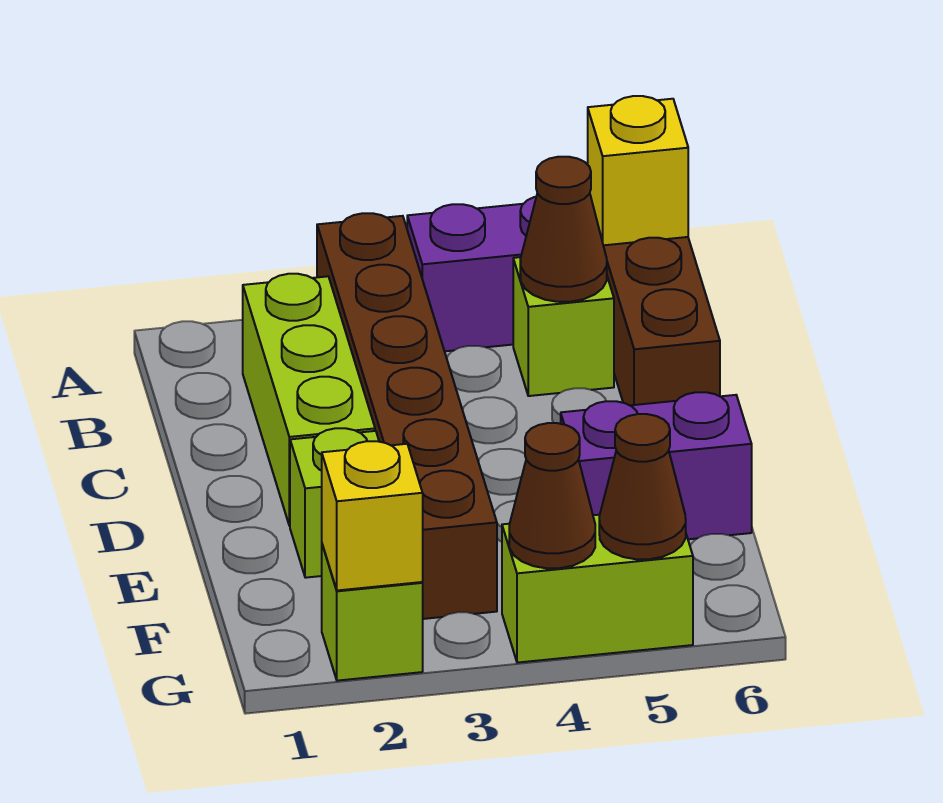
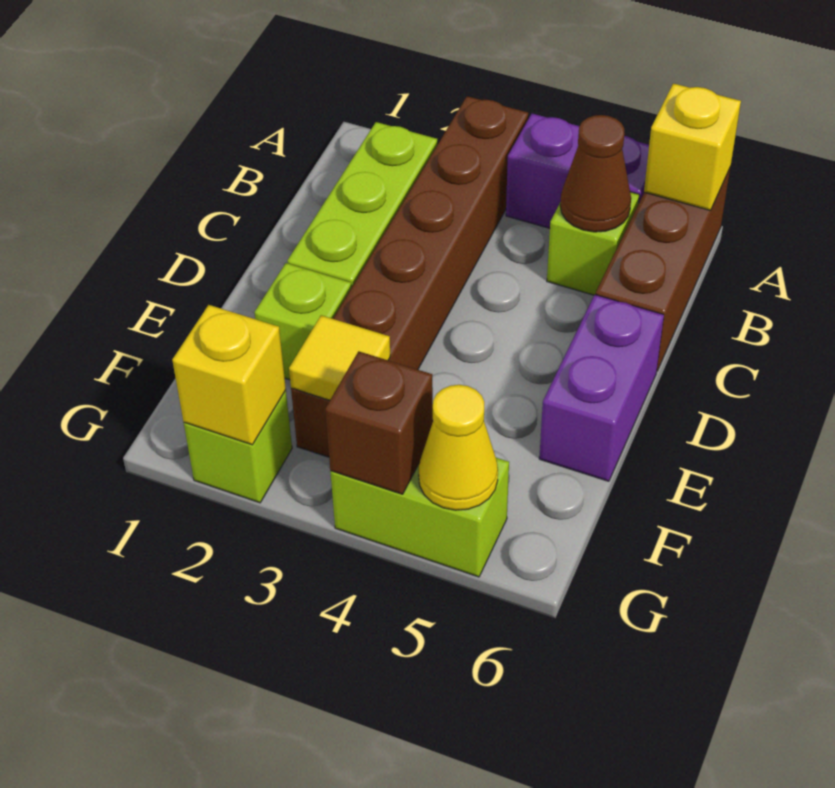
purple brick E5:E6 level 1 -> purple brick D6:E6 level 1
none -> yellow tile F3 level 2
brown cone G4 level 2 -> brown brick G4 level 2
brown cone G5 level 2 -> yellow cone G5 level 2

